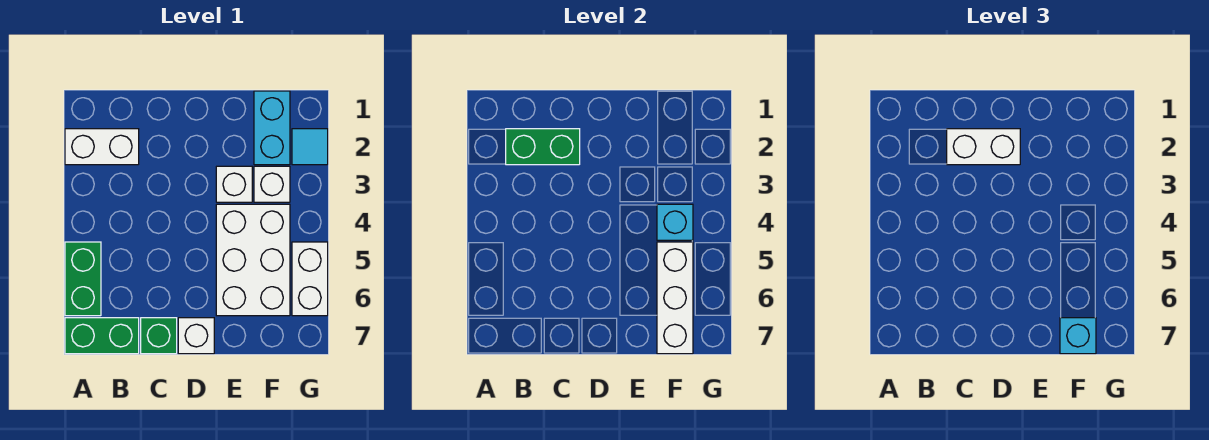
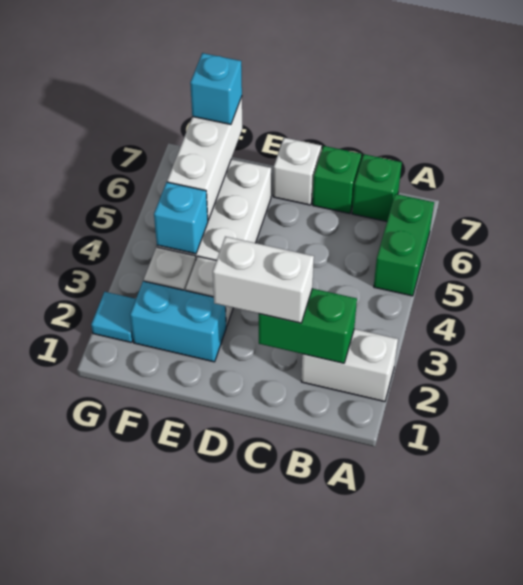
green brick A7:B7 level 1 -> green brick B7 level 1
cyan brick F1:F2 level 1 -> cyan brick E2:F2 level 1
white brick G5:G6 level 1 -> none

